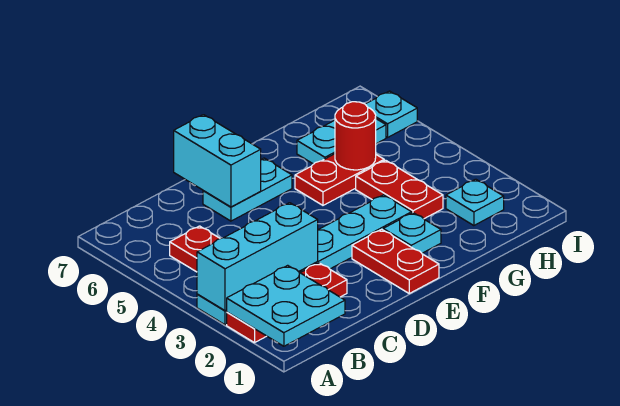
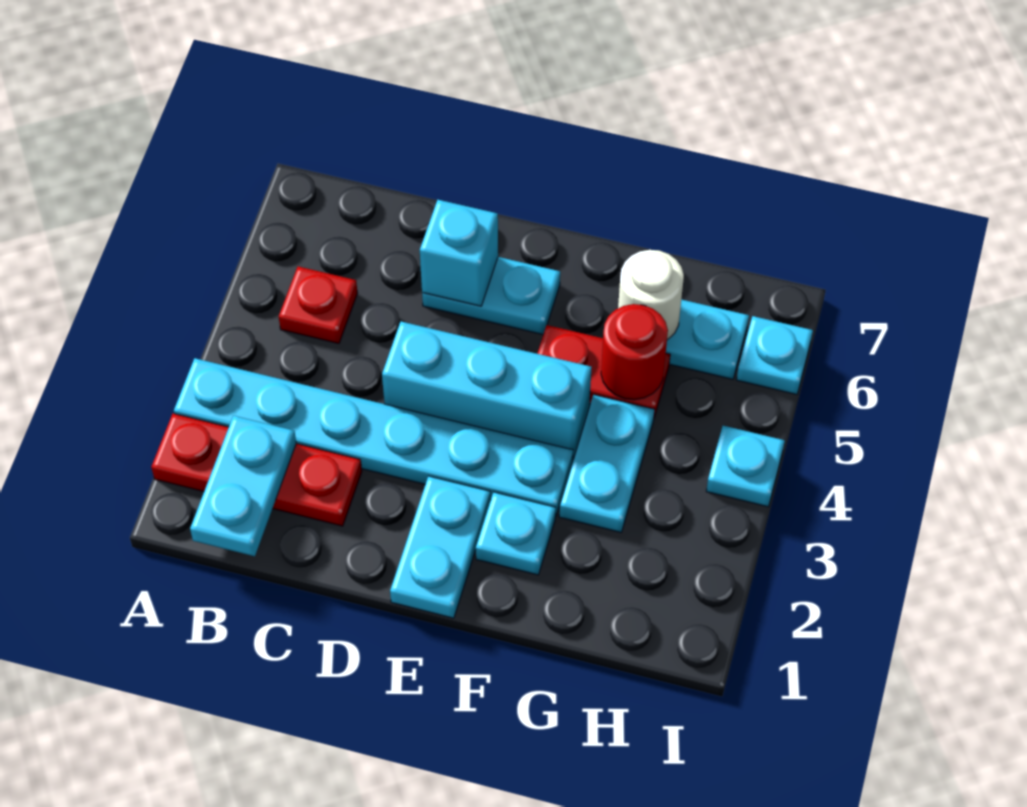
cyan plate A1:B2 level 2 -> cyan plate B1:B2 level 2
cyan brick A3:C3 level 2 -> cyan brick D4:F4 level 1
cyan brick D6:D7 level 2 -> cyan brick D6 level 2
red plate E1:E2 level 1 -> cyan plate E1:E2 level 1
red plate G3:G4 level 1 -> cyan plate G3:G4 level 1
none -> white round brick G6 level 2
cyan plate H2 level 1 -> cyan plate I4 level 1

